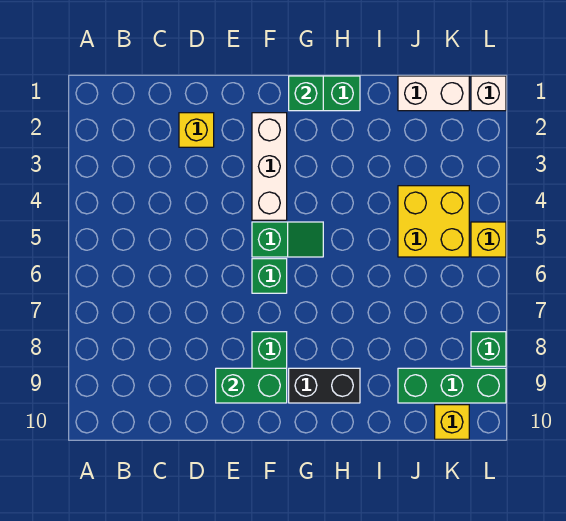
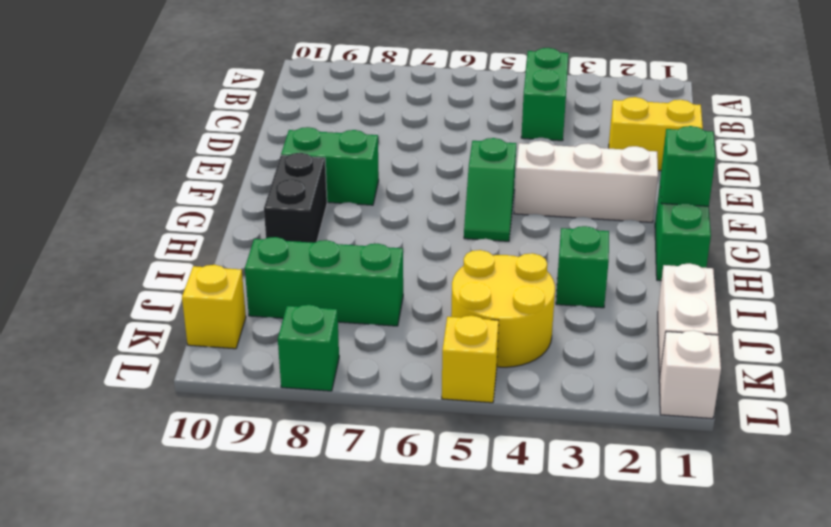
yellow brick D2 level 1 -> yellow brick D1:D2 level 1
green brick E9:F9 level 2 -> green brick B4:C4 level 1
green brick F6 level 1 -> green brick I3 level 1
yellow brick J4:K5 level 1 -> yellow round brick J4:K5 level 1
green brick J9:L9 level 1 -> green brick J7:J9 level 1

